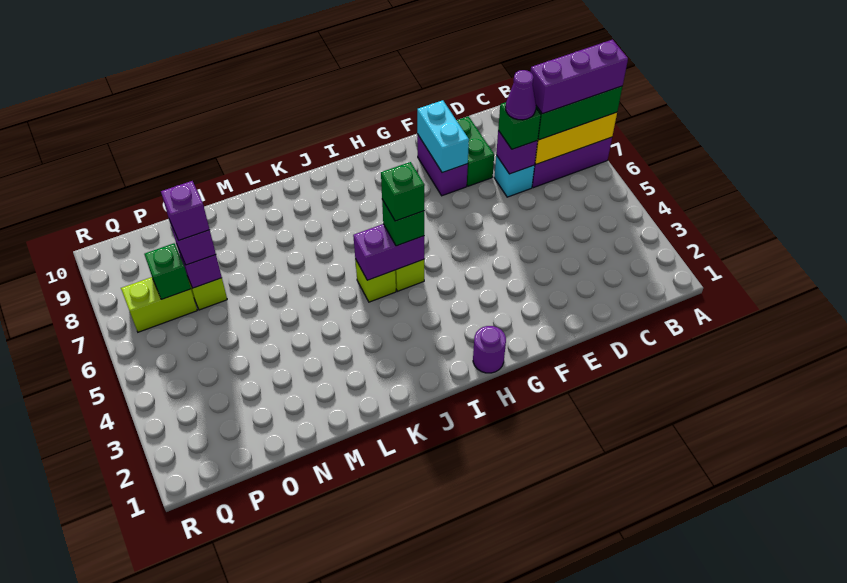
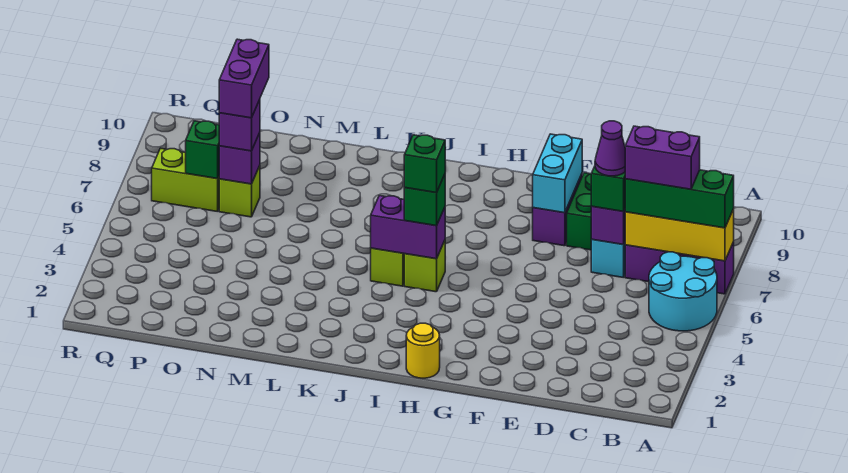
none -> cyan round brick A5:B6 level 1
purple brick A7:C7 level 4 -> purple brick B7:C7 level 4
purple round brick H1 level 1 -> yellow round brick H1 level 1
purple brick O7 level 4 -> purple brick O7:O8 level 4

